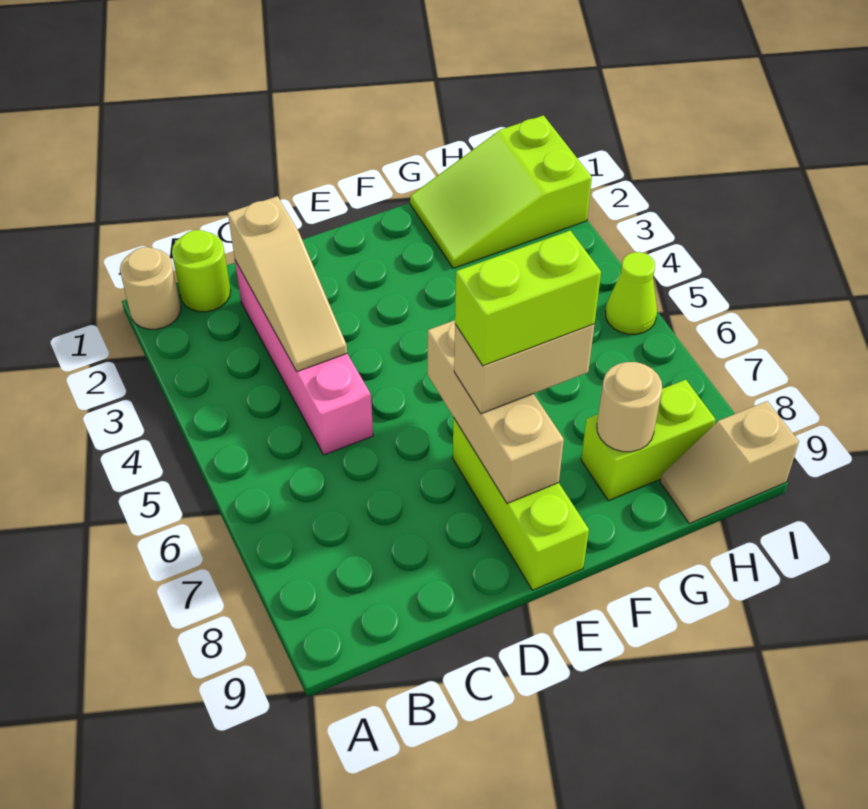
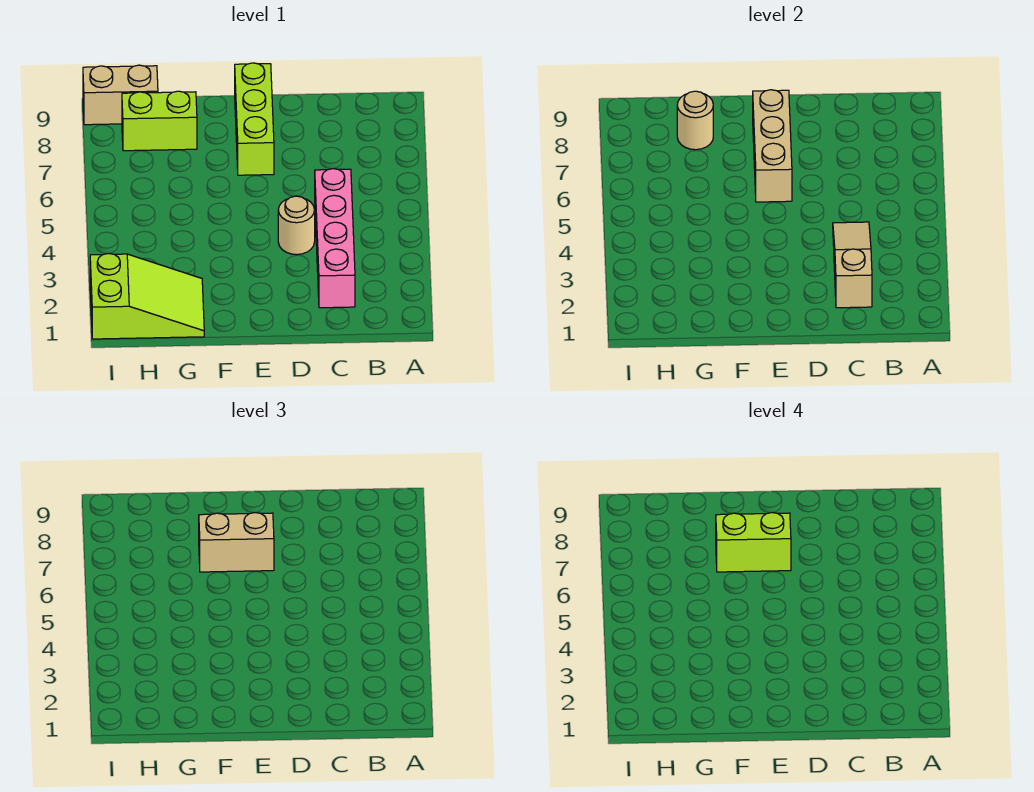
tan round brick A1 level 1 -> tan round brick D4 level 1
lime round brick B1 level 1 -> none
tan slope H9:I9 level 1 top I -> tan brick H9:I9 level 1
lime cone I5 level 1 -> none

